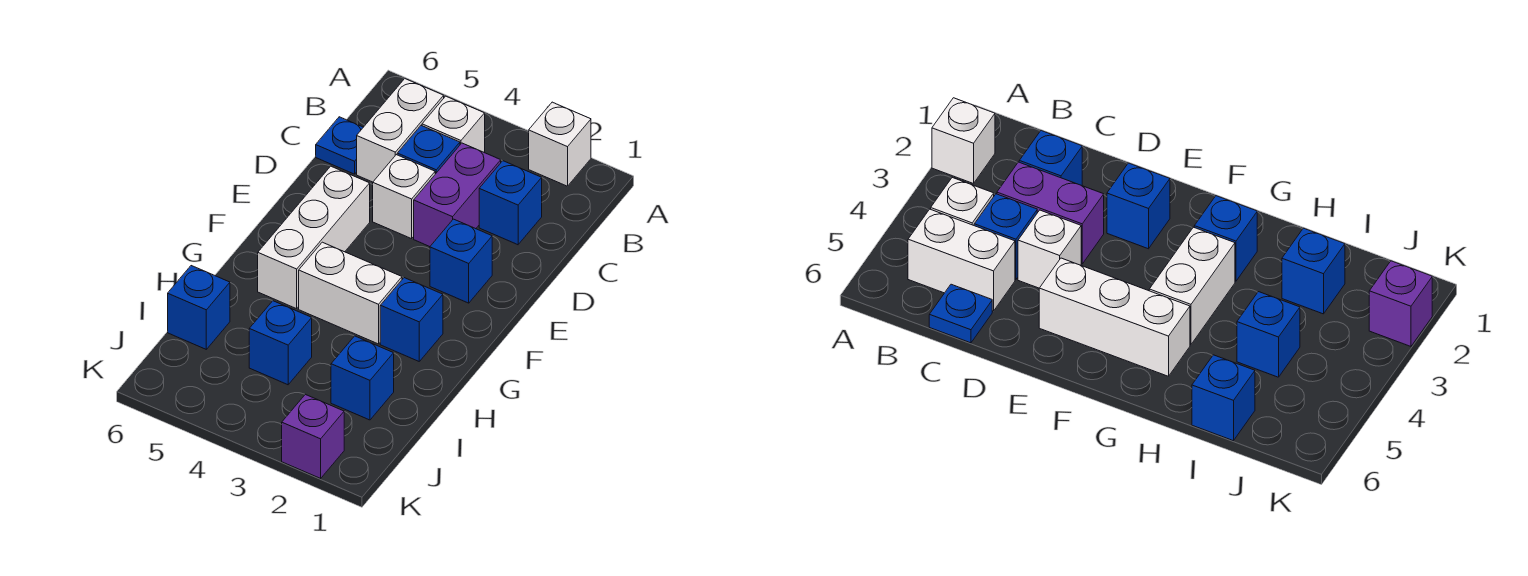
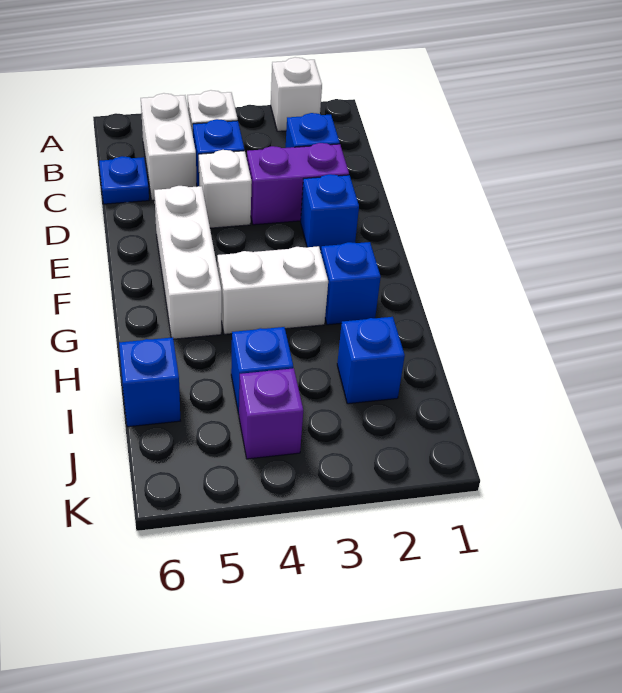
purple brick C3:D3 level 1 -> purple brick D2:D3 level 1
purple brick K2 level 1 -> purple brick J4 level 1

